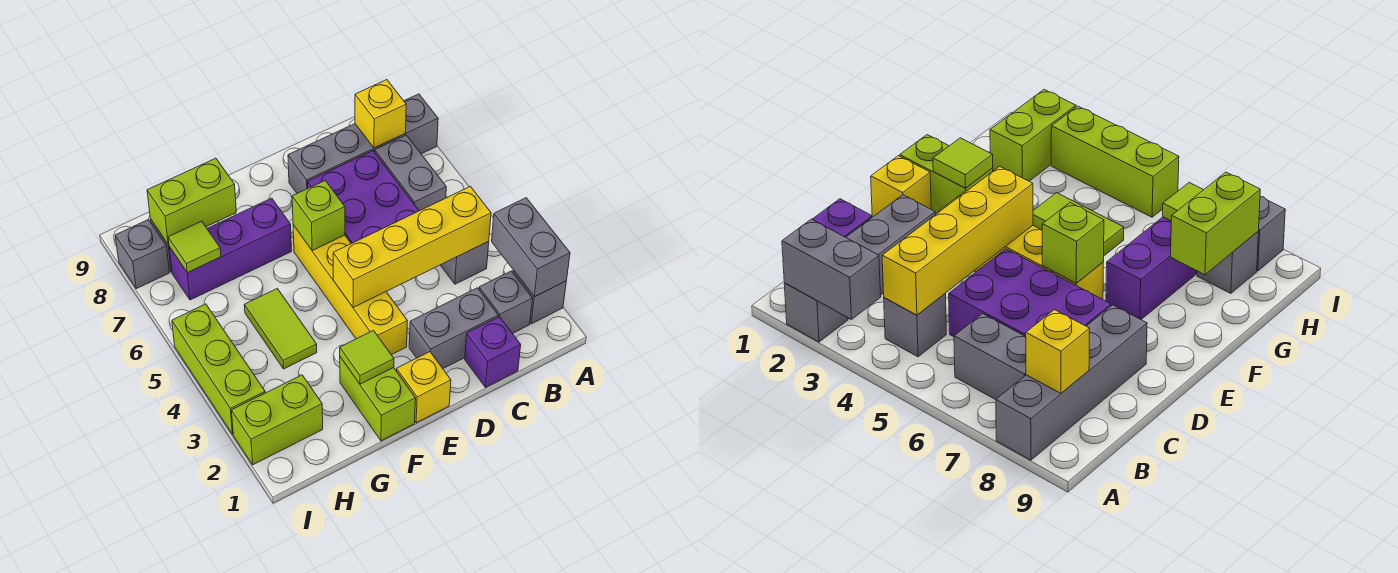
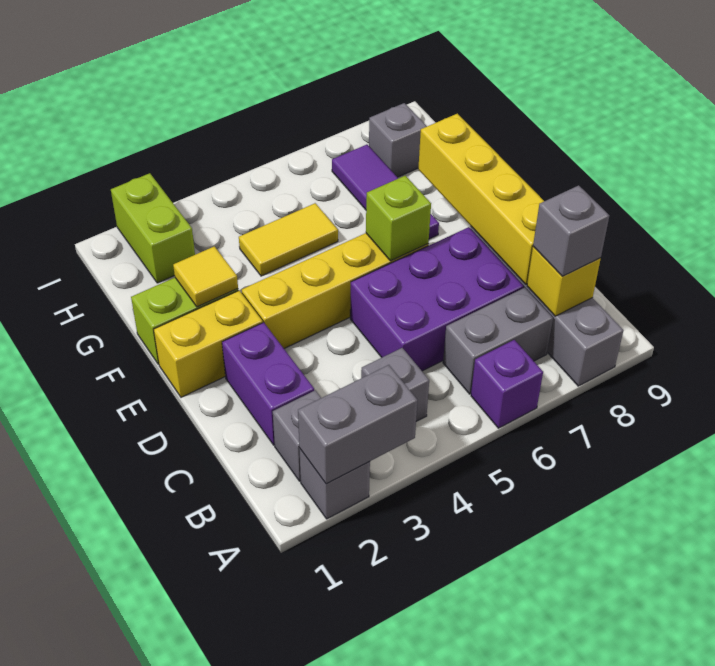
yellow brick B4:E4 level 2 -> yellow brick C8:F8 level 2
purple brick C1 level 1 -> purple brick A6 level 1
grey brick C2:D2 level 1 -> purple brick C2:D2 level 1
yellow brick E1 level 1 -> yellow brick E1:E2 level 1
lime tile F2 level 2 -> yellow tile F2 level 2
purple brick F7:H7 level 1 -> purple tile F7:H7 level 1
lime tile G4:G5 level 1 -> yellow tile G4:G5 level 1
lime brick G8:H8 level 2 -> none
lime tile H7 level 2 -> none
lime brick I3:I5 level 1 -> none
grey brick I8 level 1 -> grey brick B8 level 3

